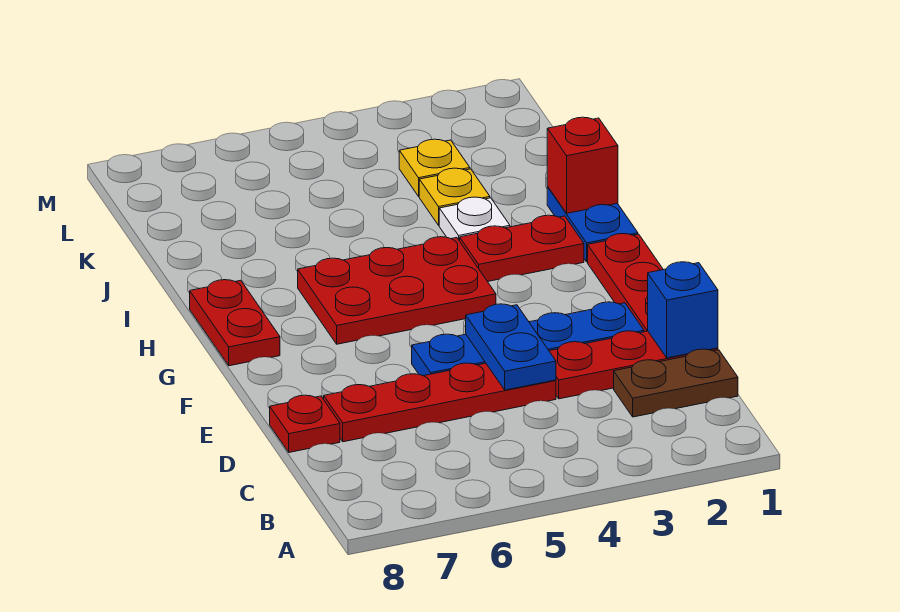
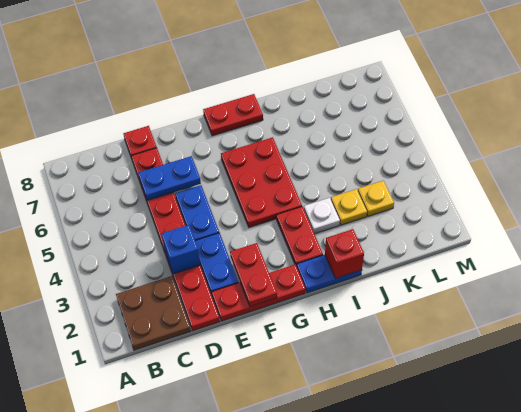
brown plate C1:C2 level 1 -> brown plate B1:C2 level 1
blue brick D1 level 2 -> blue brick D3 level 2
blue plate D4:E4 level 2 -> blue plate D6:E6 level 2
none -> red plate F1:F2 level 2

